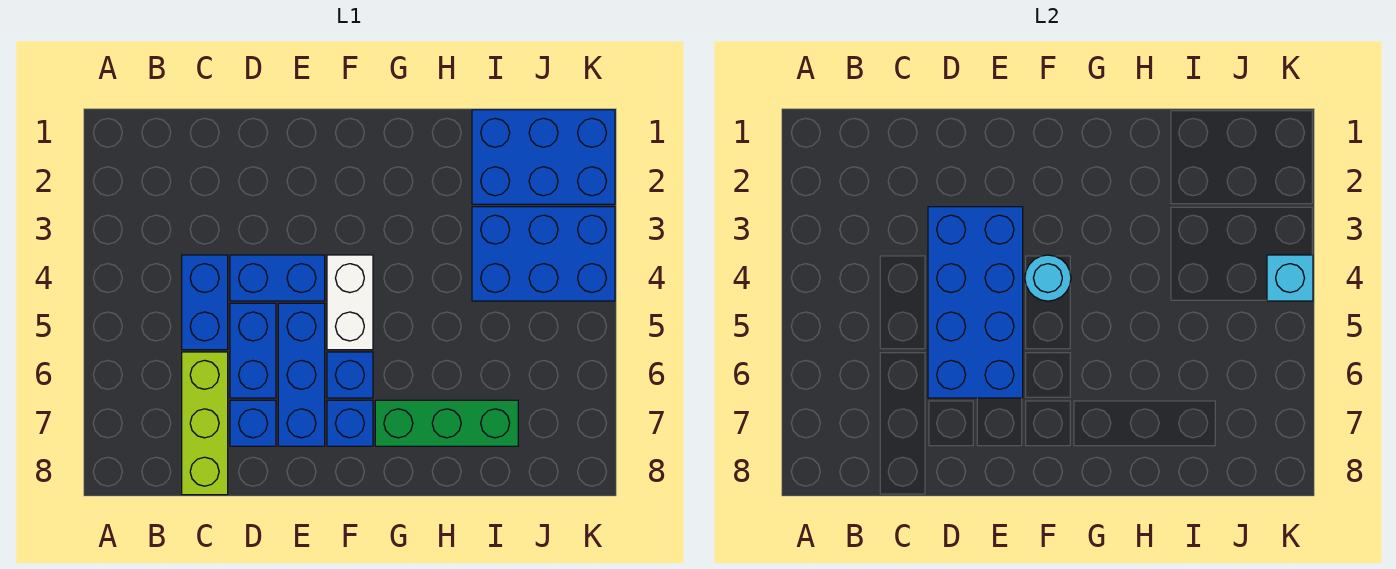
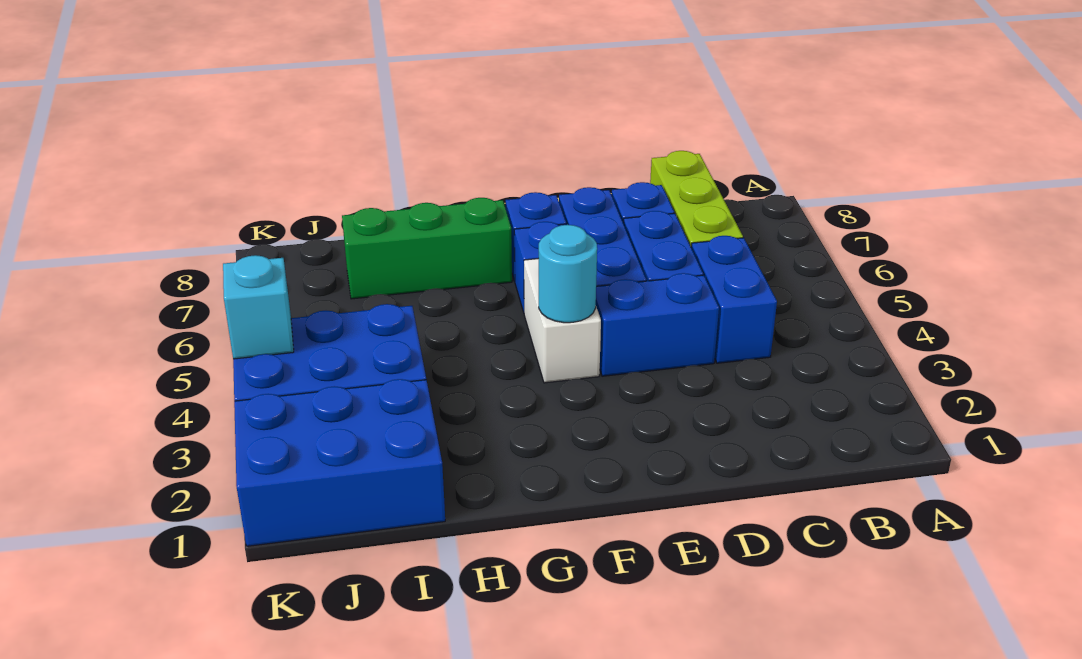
blue brick D3:E6 level 2 -> none

